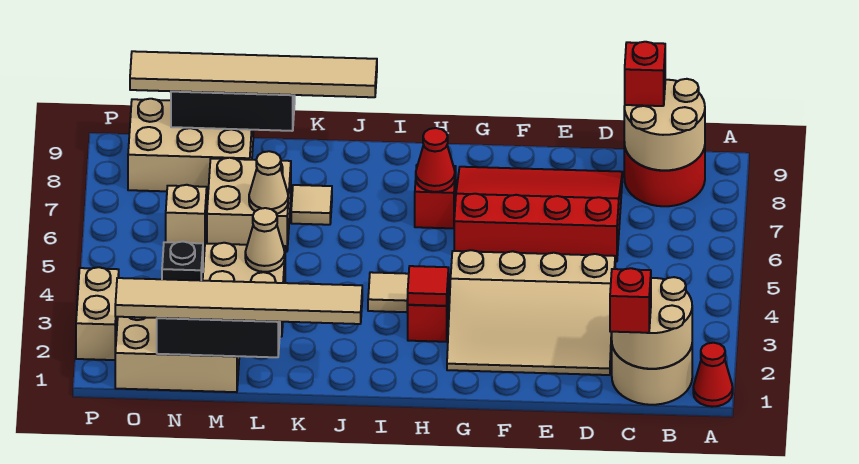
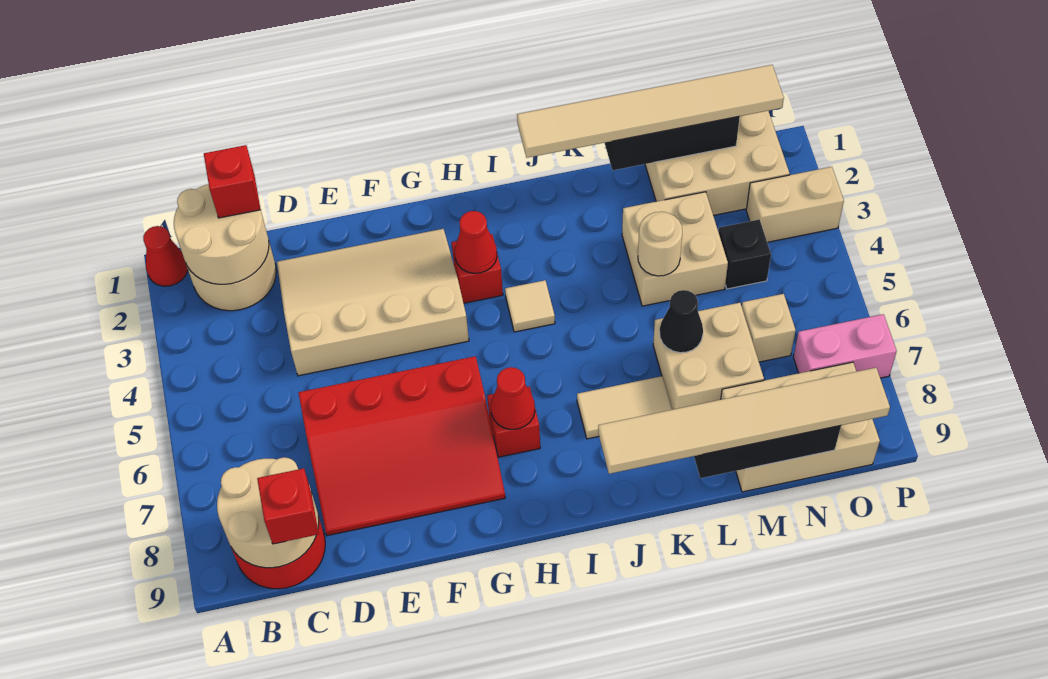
red tile H3 level 2 -> red cone H3 level 2
tan tile K7 level 1 -> tan tile J7:K7 level 1
tan cone L4 level 2 -> tan round brick L4 level 2
tan cone L6 level 2 -> black cone L6 level 2
none -> pink brick O7:P7 level 1
tan brick P2:P3 level 1 -> tan brick O3:P3 level 1

